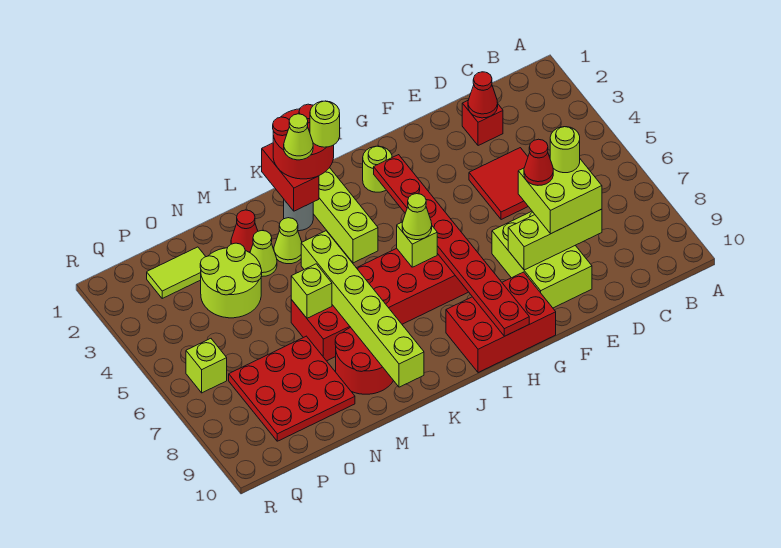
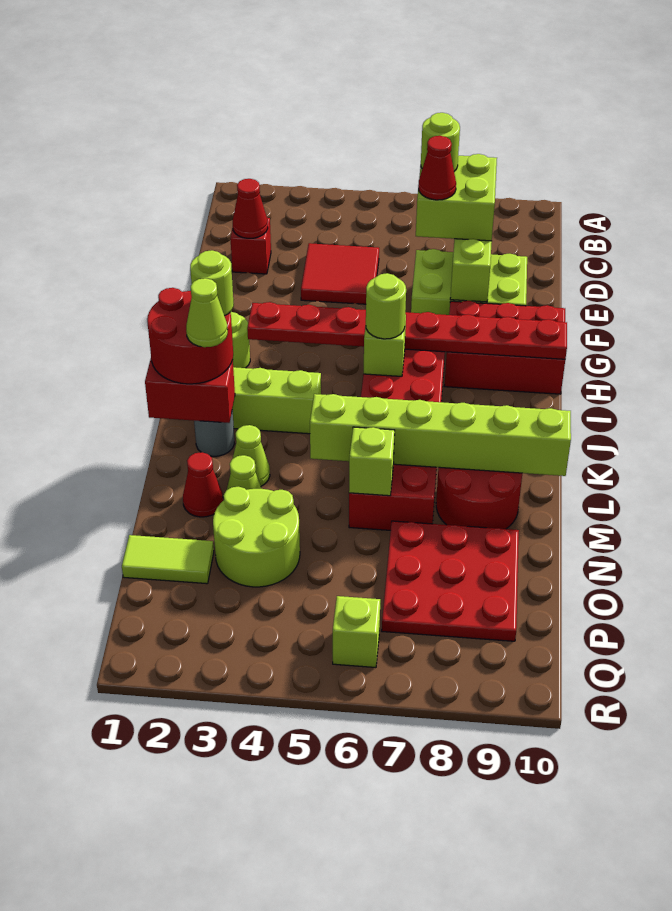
red brick G9:I10 level 1 -> red brick G8:H10 level 1
lime cone I6 level 3 -> lime round brick I6 level 3
lime tile O2:P2 level 1 -> lime tile O1:O2 level 1

